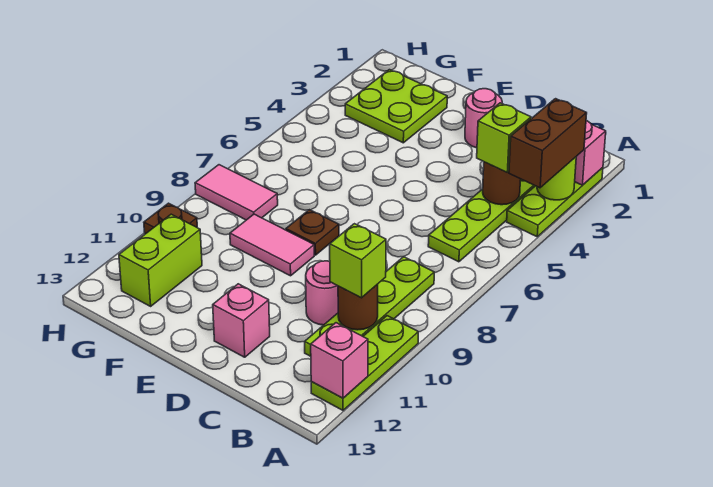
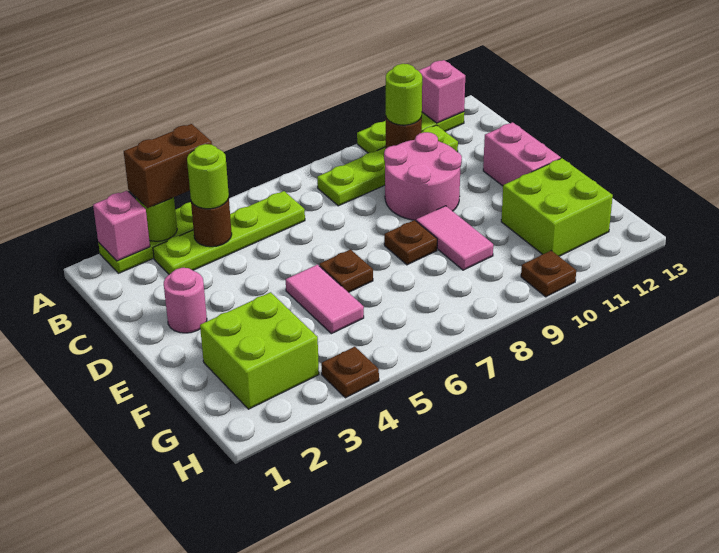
lime brick B4 level 3 -> lime round brick B4 level 3
lime brick B10 level 3 -> lime round brick B10 level 3
pink round brick C10 level 1 -> pink round brick C9:D10 level 1
pink brick D12 level 1 -> pink brick D12:E12 level 1
none -> brown plate E6 level 1
lime plate F2:G3 level 1 -> lime brick F2:G3 level 1
pink tile G8:H8 level 1 -> pink tile E5:F5 level 1
lime brick G11:G12 level 1 -> lime brick F11:G12 level 1
none -> brown plate H4 level 1

